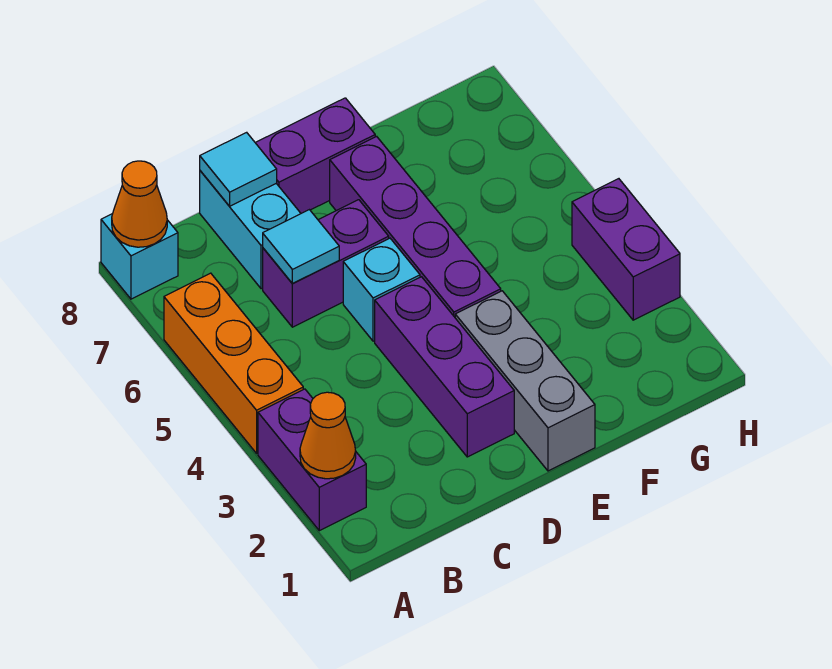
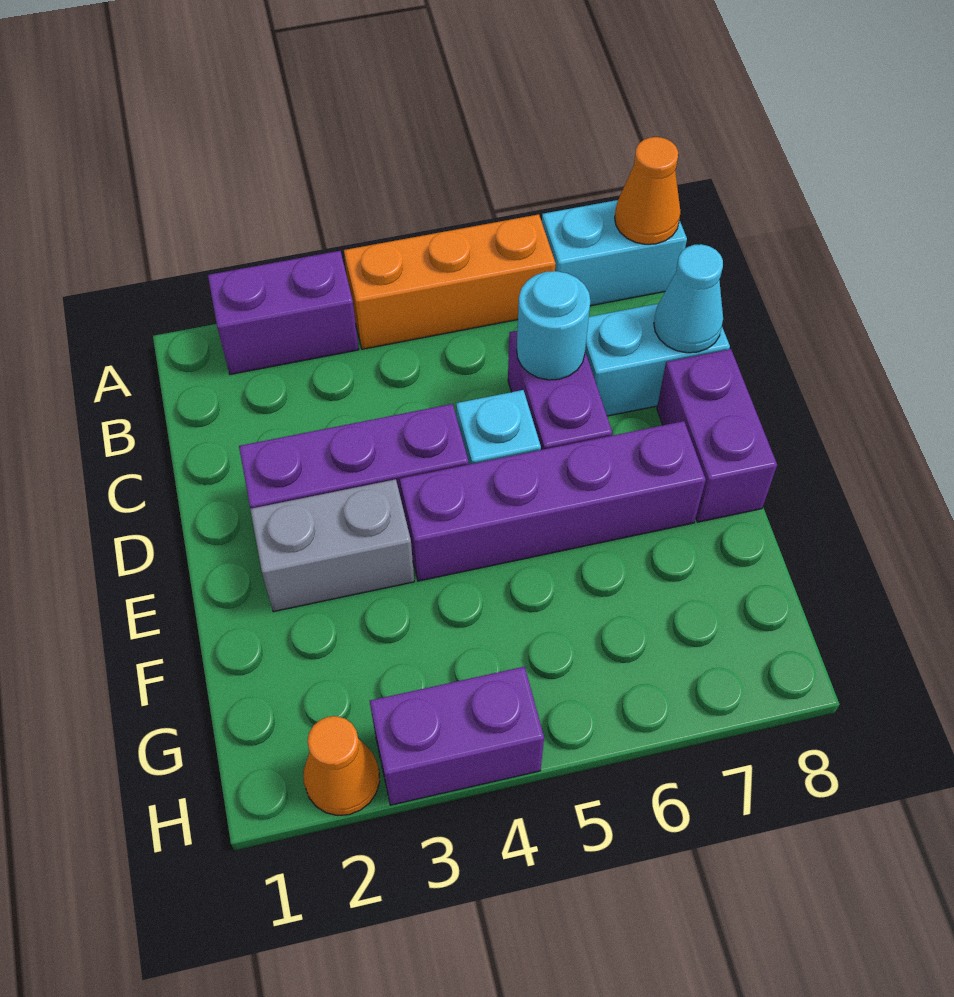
orange cone A2 level 2 -> orange cone H2 level 1
cyan brick A8 level 1 -> cyan brick A7:A8 level 1
cyan tile C6 level 2 -> cyan round brick C6 level 2
cyan tile C8 level 2 -> cyan cone C8 level 2
grey brick E1:E3 level 1 -> grey brick E2:E3 level 1

